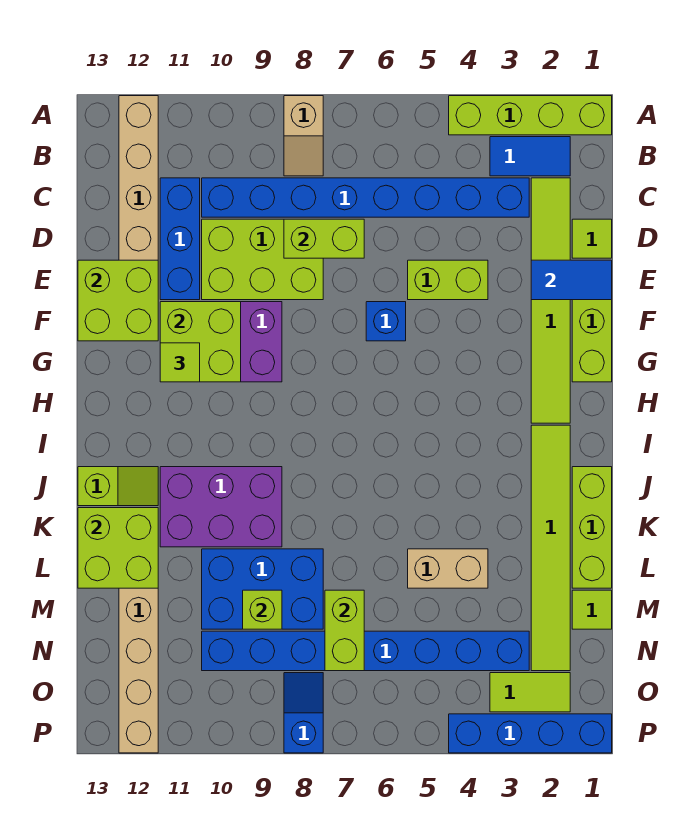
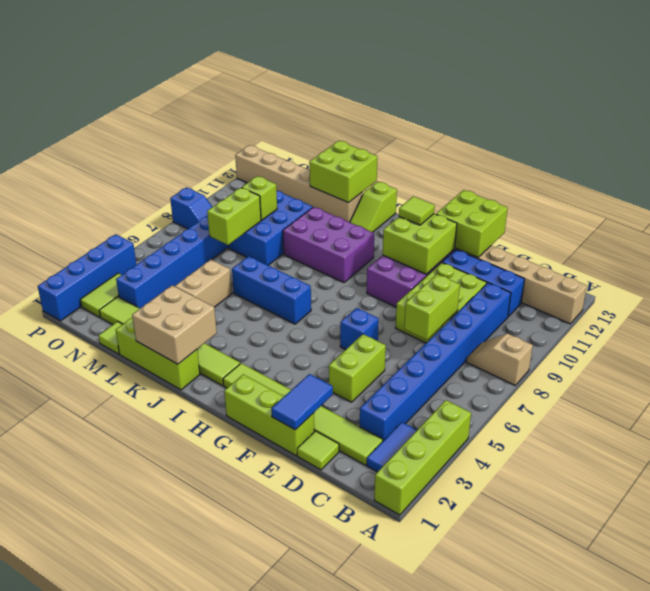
none -> blue brick I6:K6 level 1
none -> tan brick J1:K2 level 2
purple brick J9:K11 level 1 -> purple brick I9:K10 level 1
lime brick M7:N7 level 2 -> lime brick M7:M8 level 2

